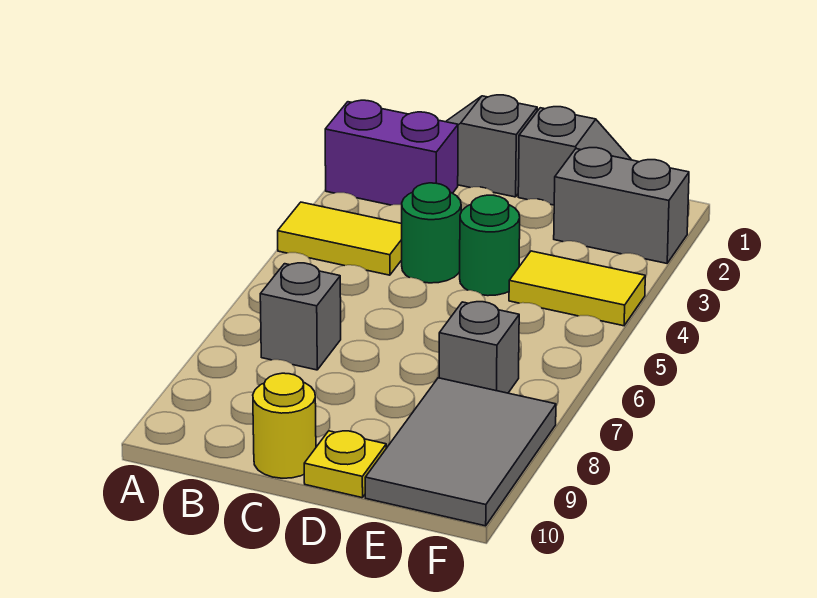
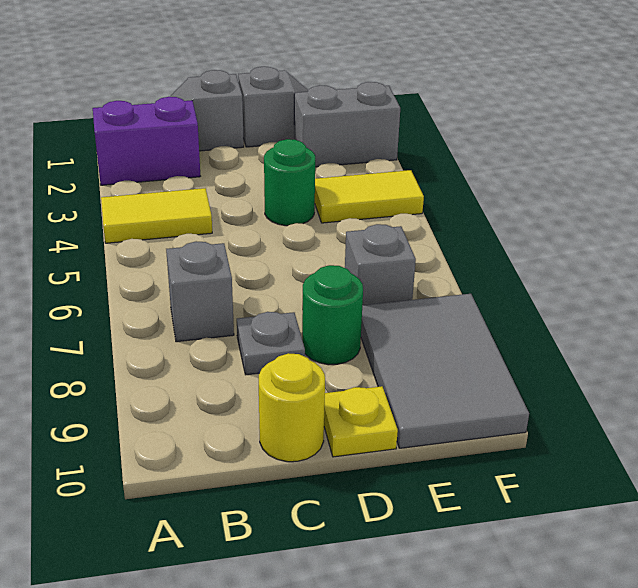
green round brick C4 level 1 -> green round brick D8 level 1
none -> grey plate C8 level 1

